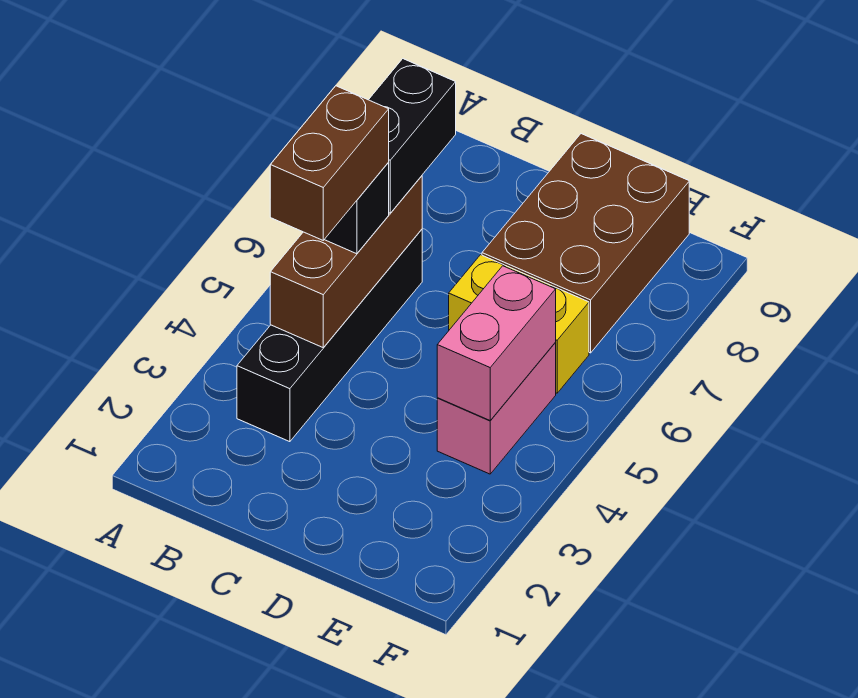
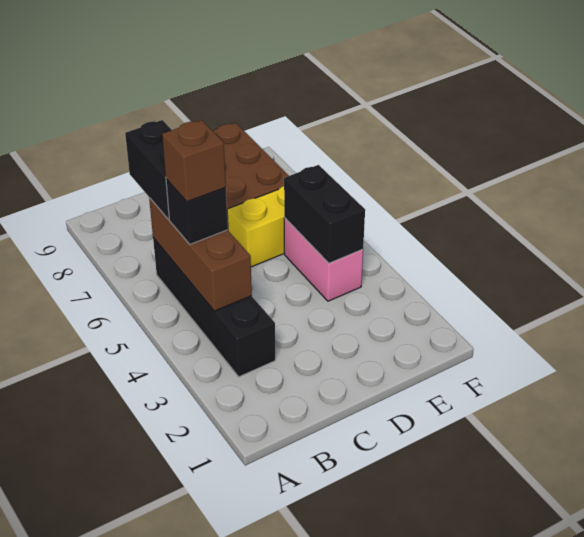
brown brick B4:B5 level 4 -> brown brick B5 level 4
pink brick E4:E5 level 2 -> black brick E4:E5 level 2

